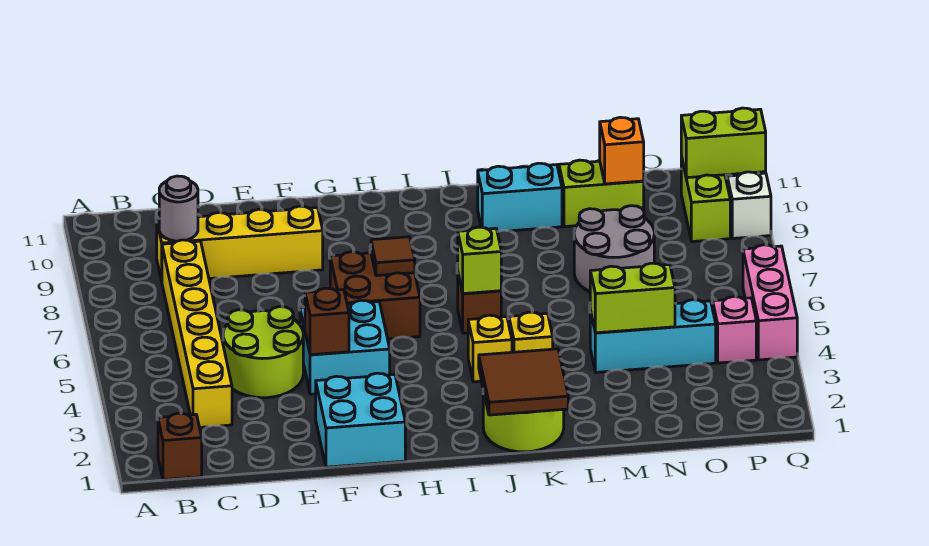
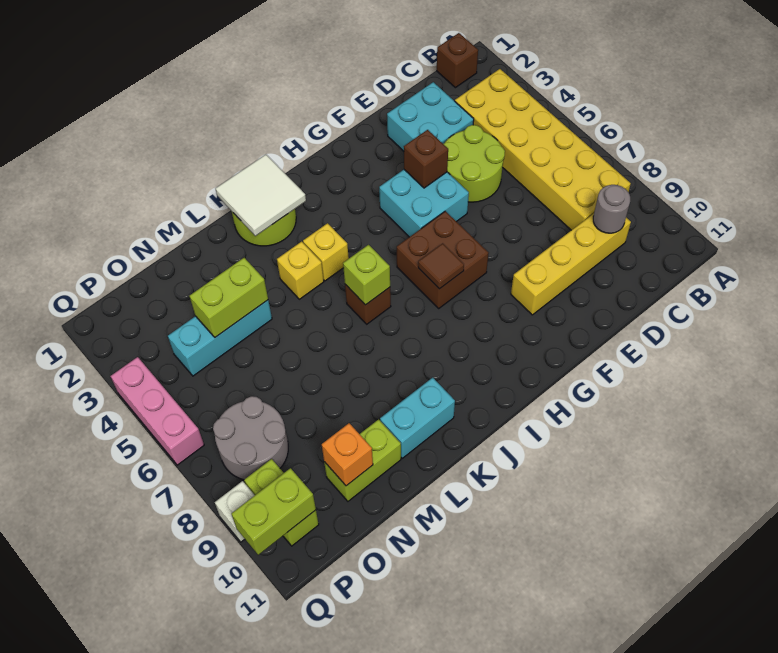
yellow brick C3:C8 level 1 -> yellow brick B3:C8 level 1
cyan brick F1:G2 level 1 -> cyan brick D2:E3 level 1
brown tile J1:K2 level 2 -> white tile J1:K2 level 2
grey round brick M7:N8 level 1 -> grey round brick O7:P8 level 1
pink brick P4 level 1 -> none

